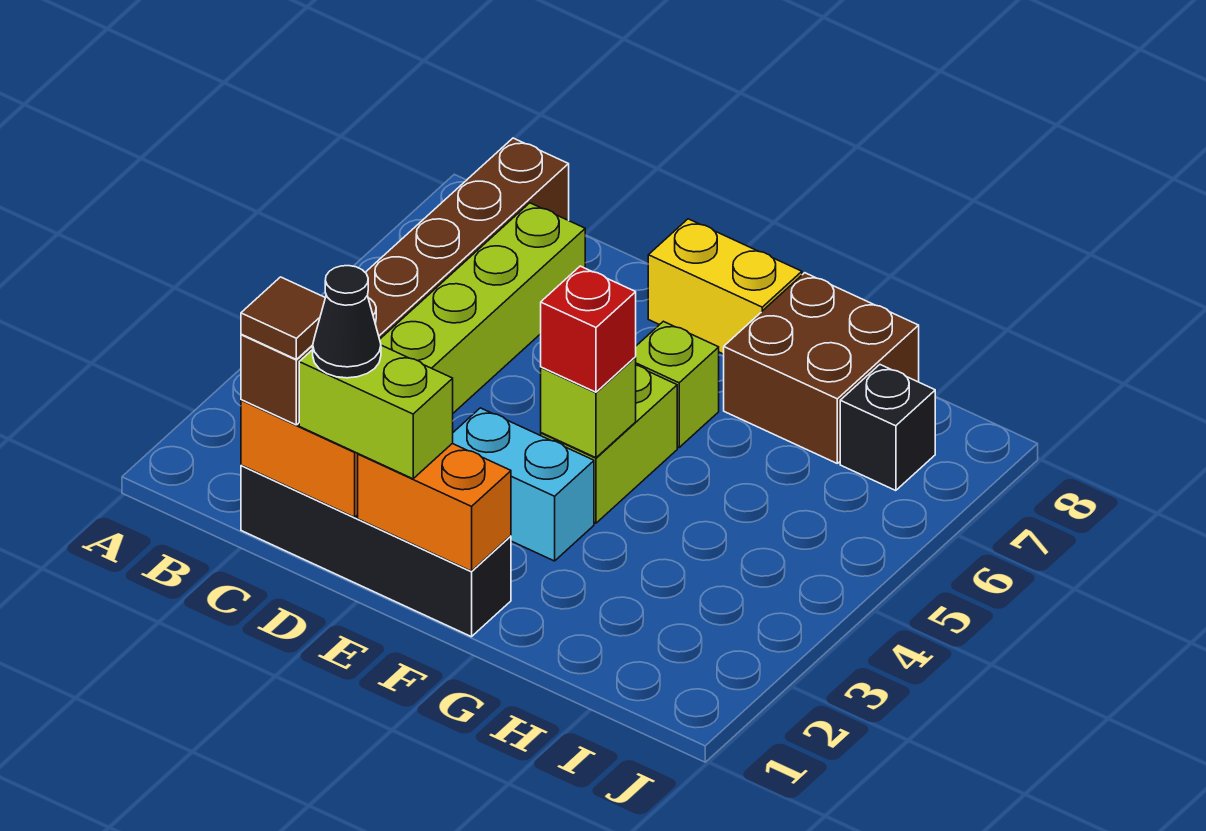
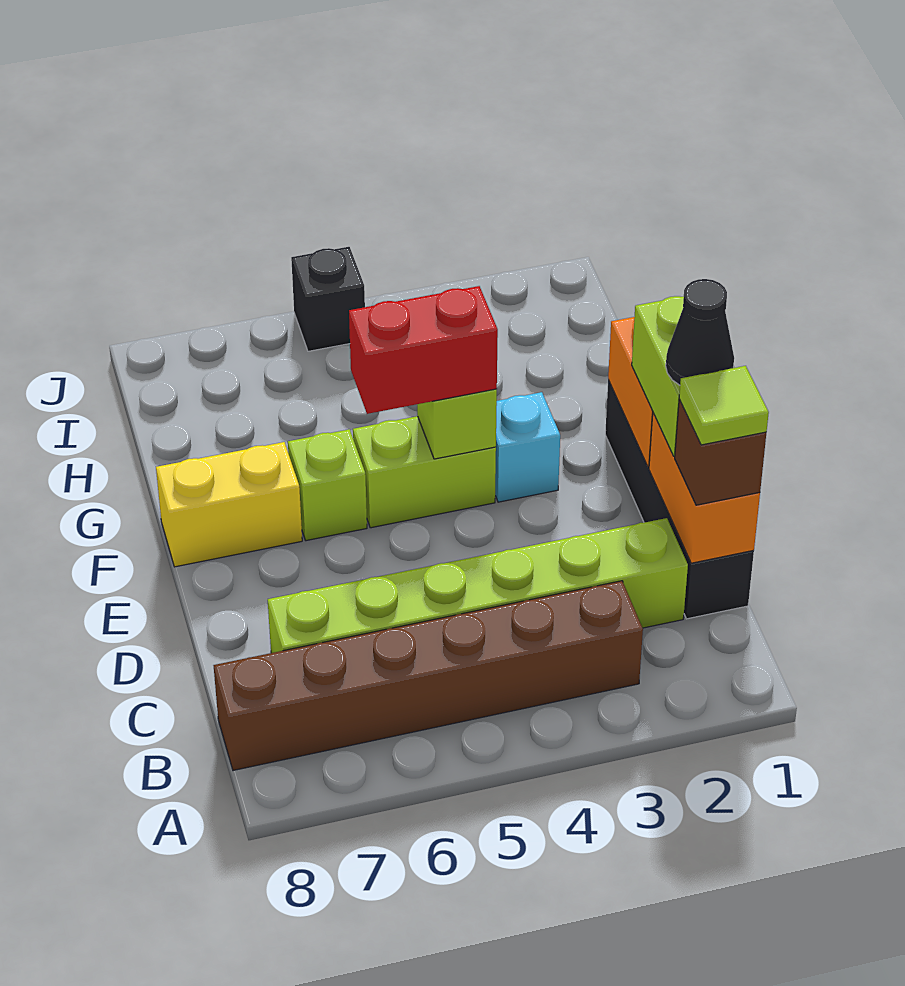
brown tile C1 level 4 -> lime tile C1 level 4
cyan brick E3:F3 level 1 -> cyan brick F3 level 1
yellow brick E8:F8 level 1 -> yellow brick F7:F8 level 1
red brick F4 level 3 -> red brick F4:F5 level 3
brown brick G7:H8 level 1 -> none
black brick I7 level 1 -> black brick J5 level 1

